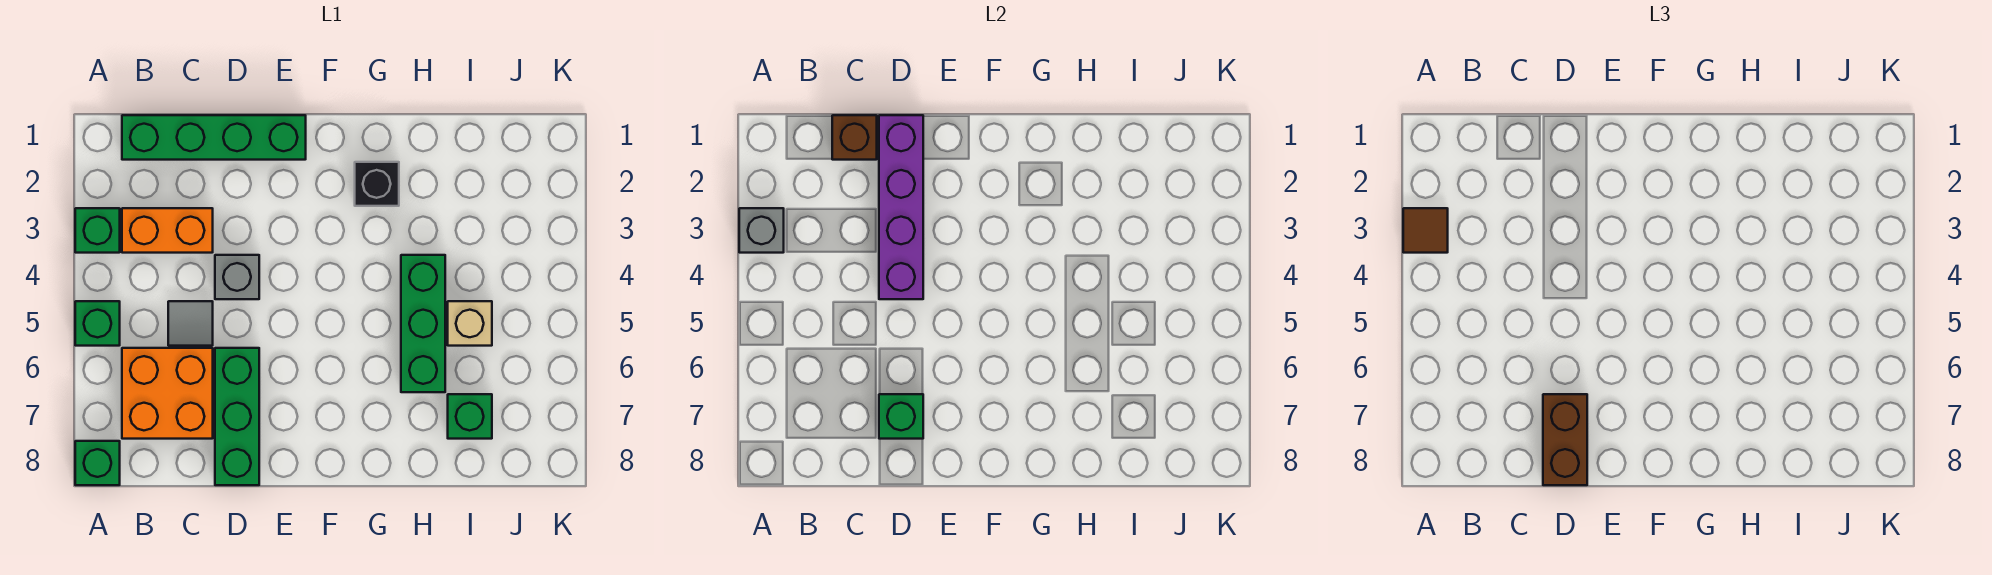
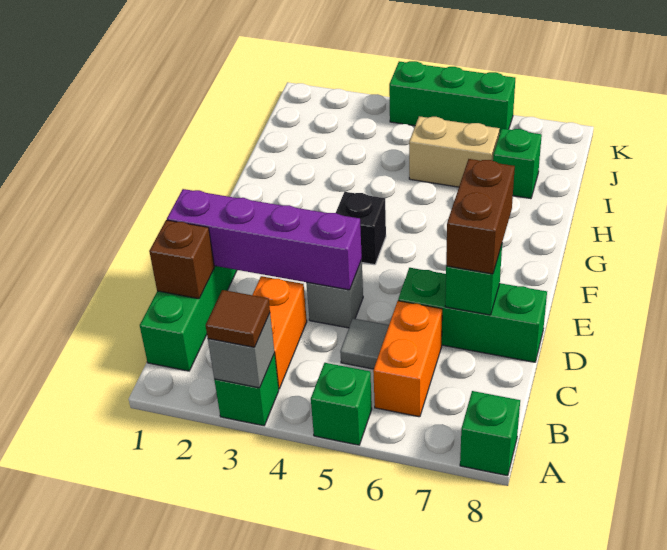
orange brick B6:C7 level 1 -> orange brick B6:C6 level 1
brown brick D7:D8 level 3 -> brown brick D7:E7 level 3
black brick G2 level 1 -> black brick F4 level 1
green brick H4:H6 level 1 -> green brick K4:K6 level 1
tan brick I5 level 1 -> tan brick I5:I6 level 1

